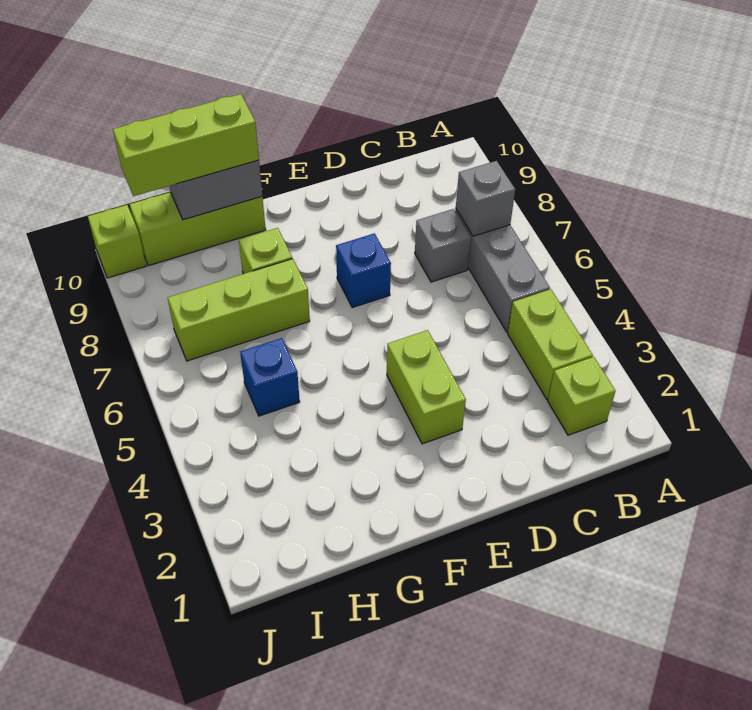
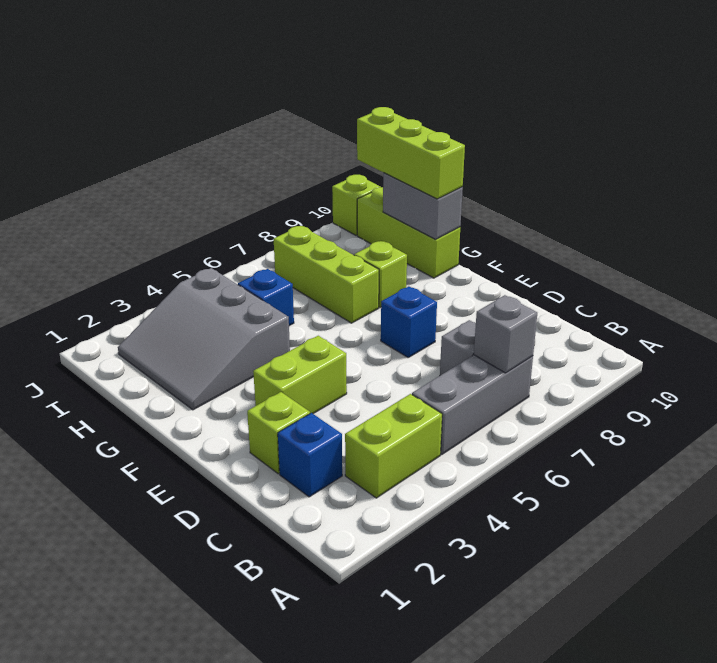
lime brick B2 level 1 -> lime brick D2 level 1
none -> blue brick C2 level 1
none -> grey slope G2:I4 level 1 top 4

